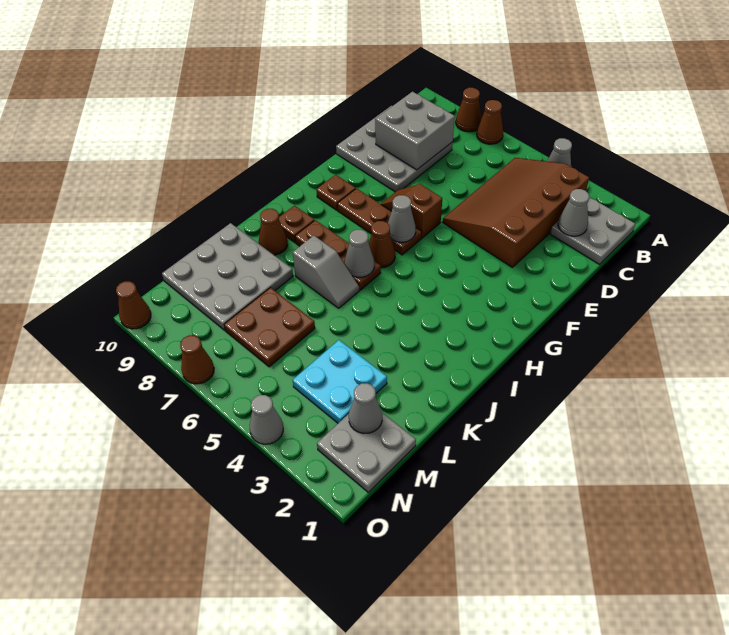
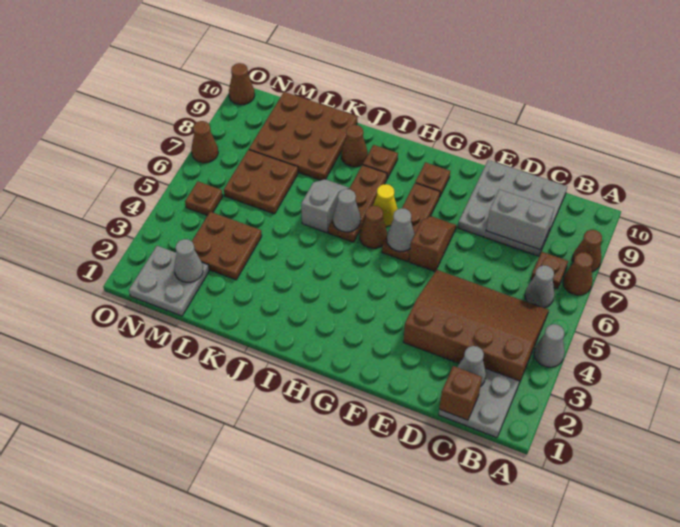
none -> brown plate B7 level 1
none -> brown brick C1 level 2
grey brick C8:D9 level 2 -> grey brick C8:D8 level 2
none -> yellow cone H7 level 1
grey slope J6:J7 level 1 top 7 -> grey slope J6:J7 level 1 top 6
grey plate K8:M10 level 1 -> brown plate K8:M10 level 1
cyan plate L3:M4 level 1 -> brown plate L3:M4 level 1
none -> brown plate N5 level 1
grey cone O4 level 1 -> grey cone B6 level 1

